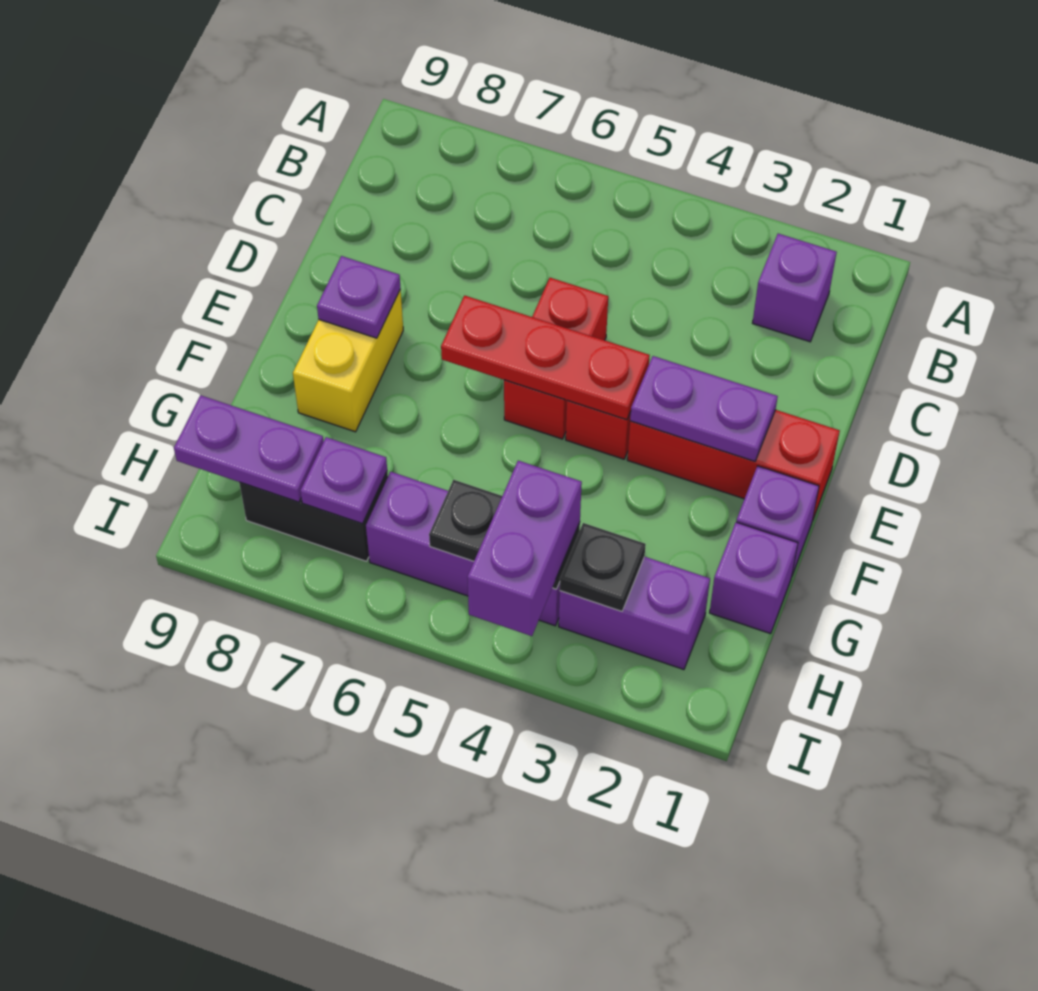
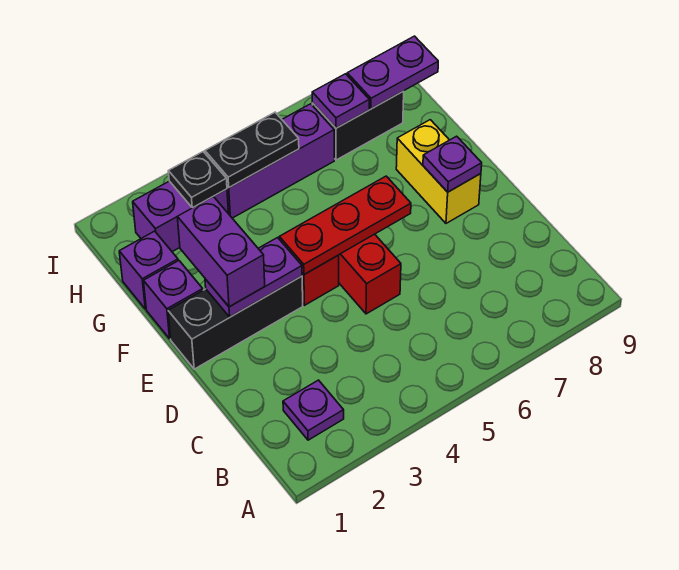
purple brick B2 level 1 -> purple plate B2 level 1
red brick E1:E3 level 1 -> black brick E1:E3 level 1
purple brick H4:I4 level 3 -> purple brick E2:F2 level 3

